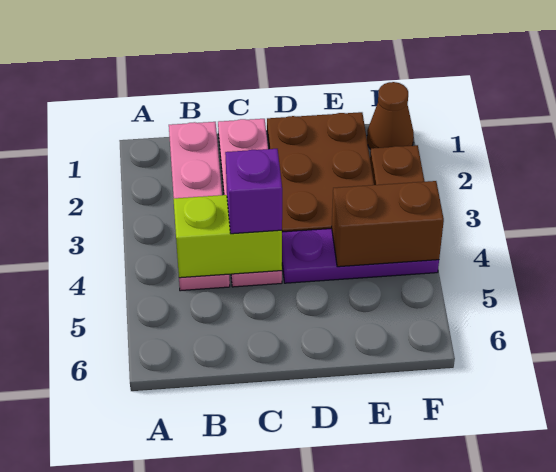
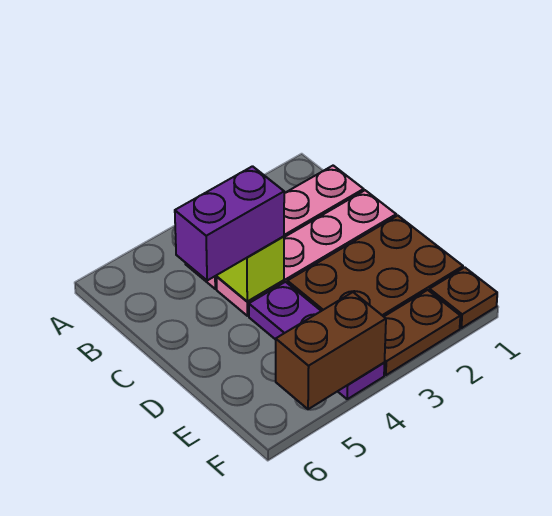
purple brick C4 level 3 -> purple brick C4:C5 level 3
brown brick E4:F4 level 2 -> brown brick F4:F5 level 2
brown cone F1 level 1 -> brown plate F1 level 1

